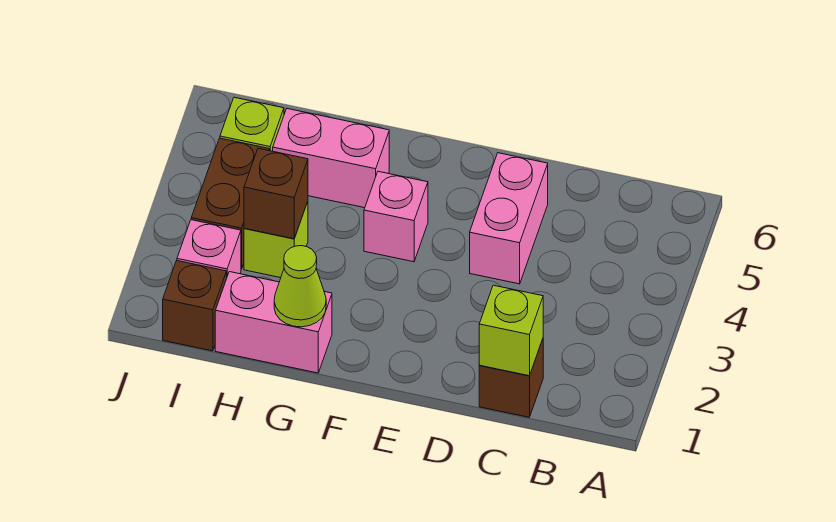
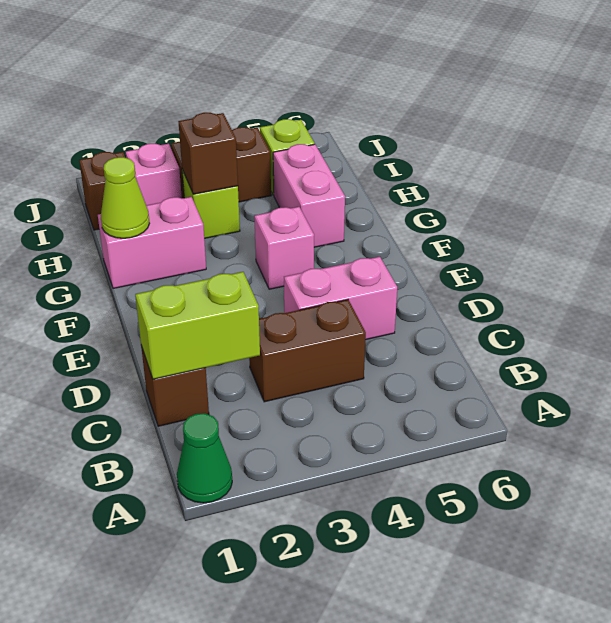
none -> green cone A1 level 1
lime brick C1 level 2 -> lime brick C1:C2 level 2
none -> brown brick C3:C4 level 1
pink brick G1:H1 level 1 -> pink brick G1:G2 level 1

